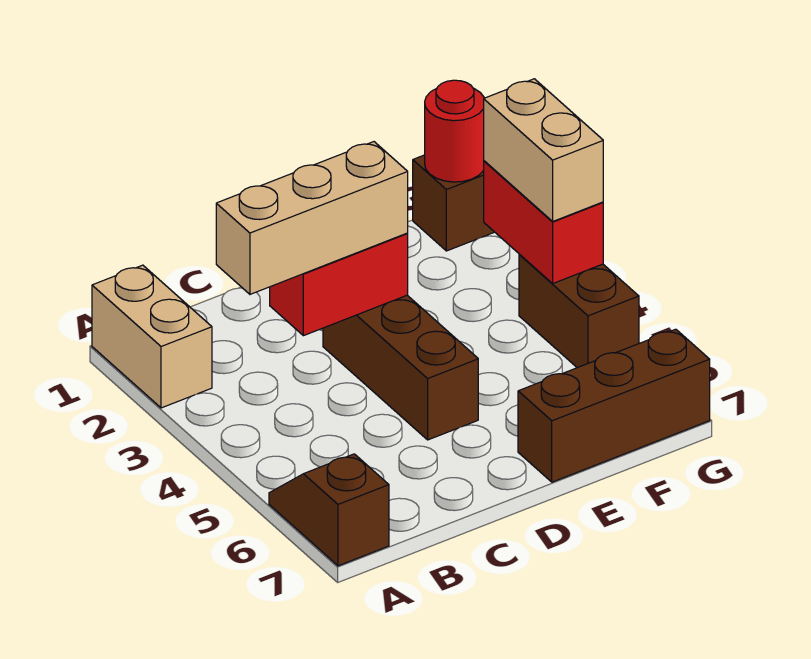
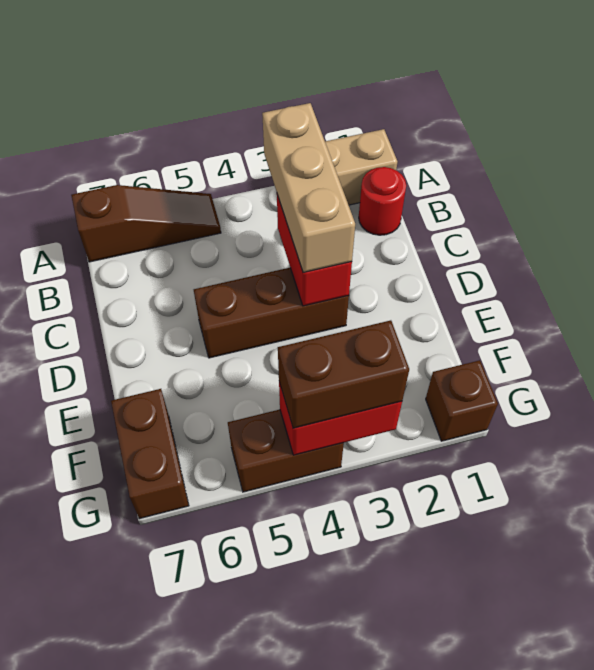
brown slope A6:A7 level 1 top 7 -> brown slope A5:A7 level 1 top 7
brown brick E7:G7 level 1 -> brown brick F7:G7 level 1
red round brick G1 level 2 -> red round brick B1 level 1
tan brick G3:G4 level 3 -> brown brick G3:G4 level 3

